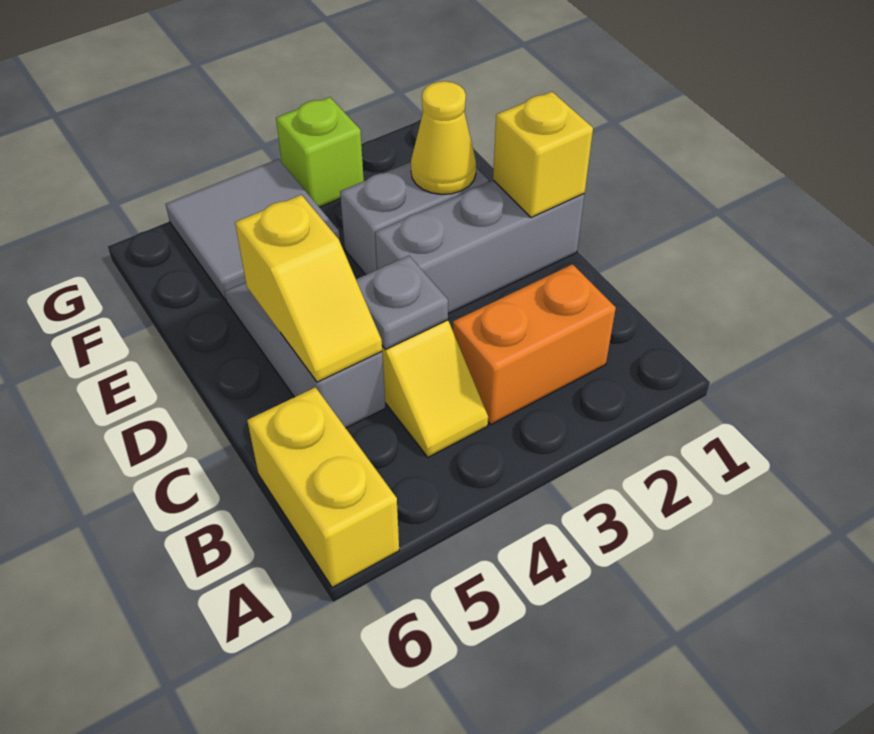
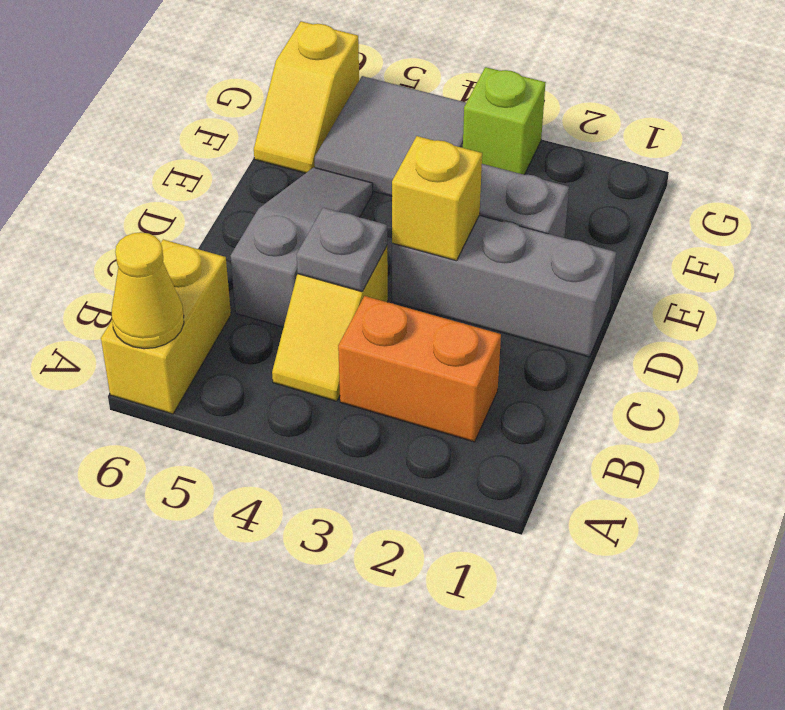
yellow slope C5:D5 level 2 top D -> yellow slope F6:G6 level 1 top G
yellow brick D1 level 2 -> yellow brick D3 level 2
yellow cone E2 level 2 -> yellow cone A6 level 2

